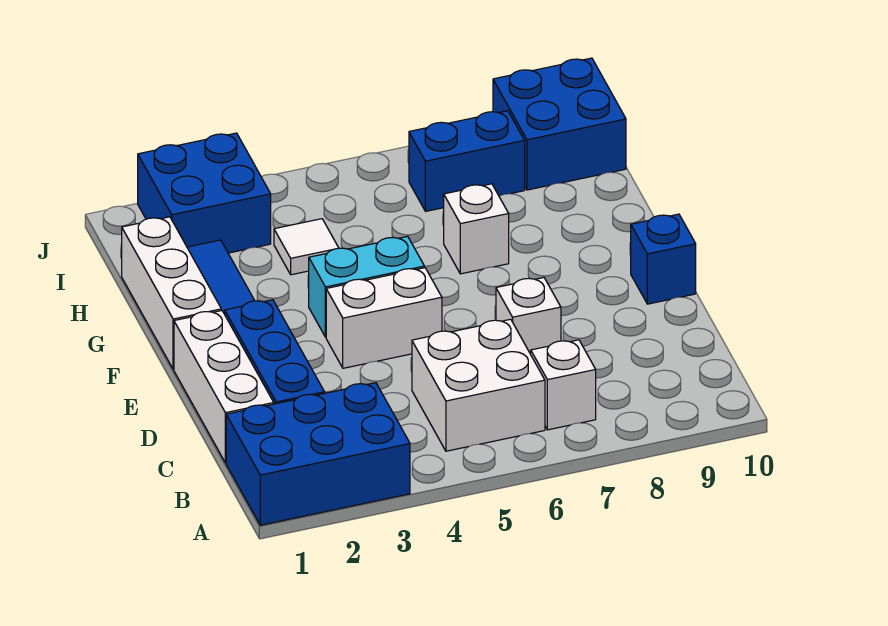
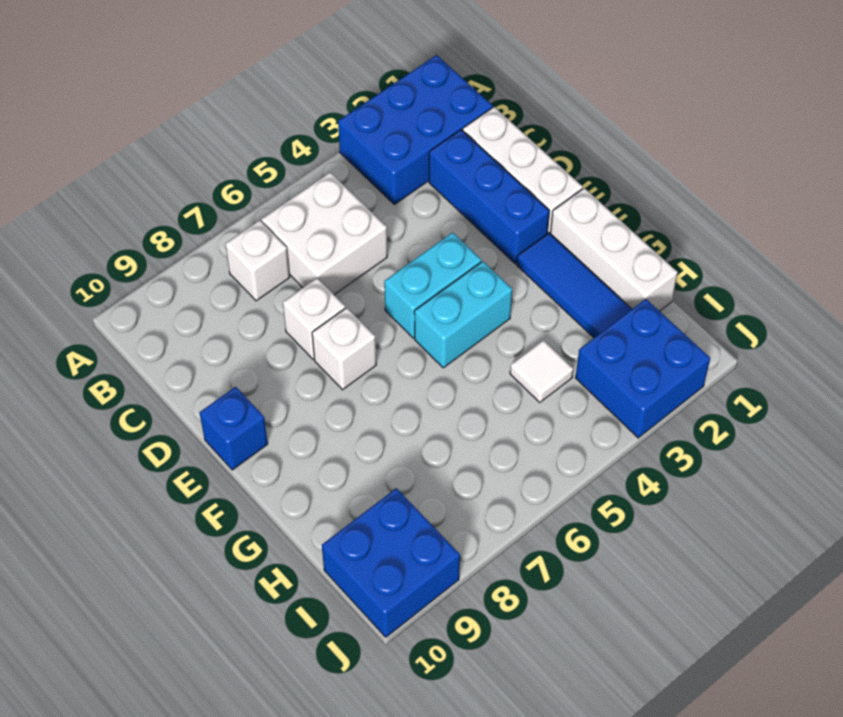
white brick E4:E5 level 1 -> cyan brick E4:E5 level 1
white brick G7 level 1 -> white brick E7 level 1
blue brick I7:I8 level 1 -> none

